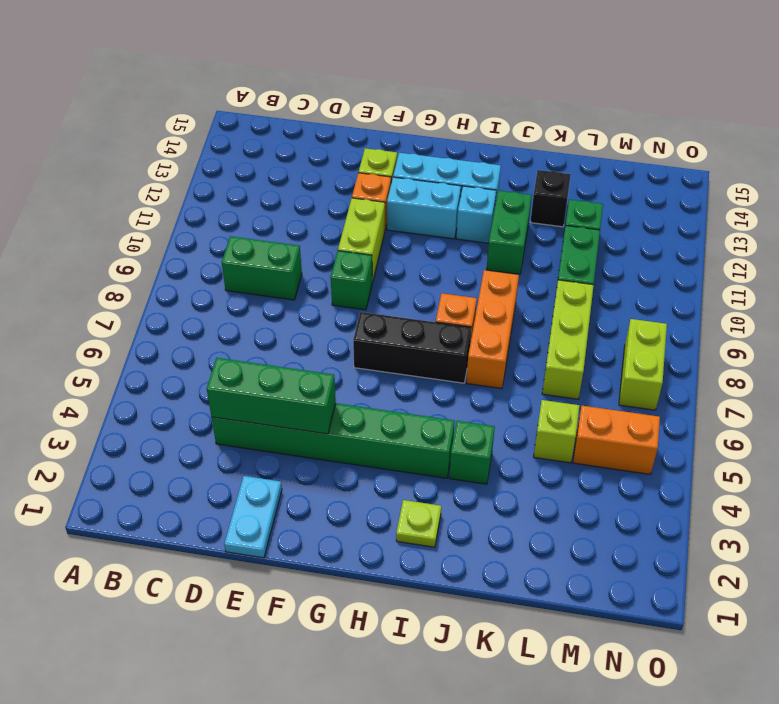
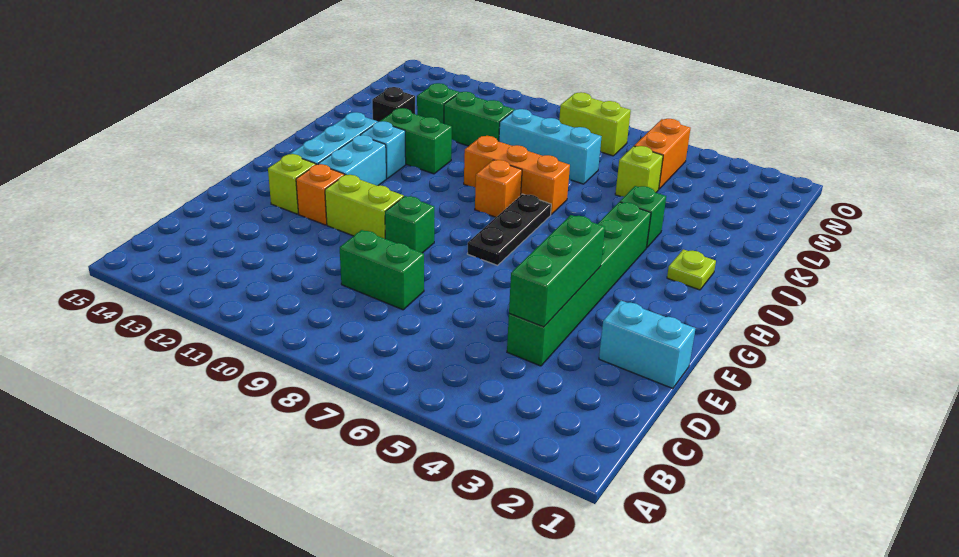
green brick C9:D9 level 1 -> green brick D8:D9 level 1
cyan plate E1:E2 level 1 -> cyan brick E1:E2 level 1
black brick G7:I7 level 1 -> black plate G7:I7 level 1
lime brick L7:L9 level 1 -> cyan brick L7:L9 level 1

